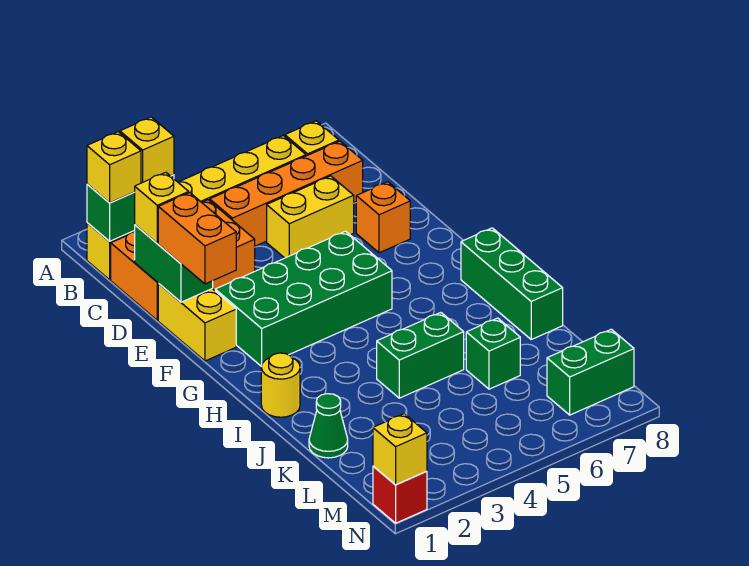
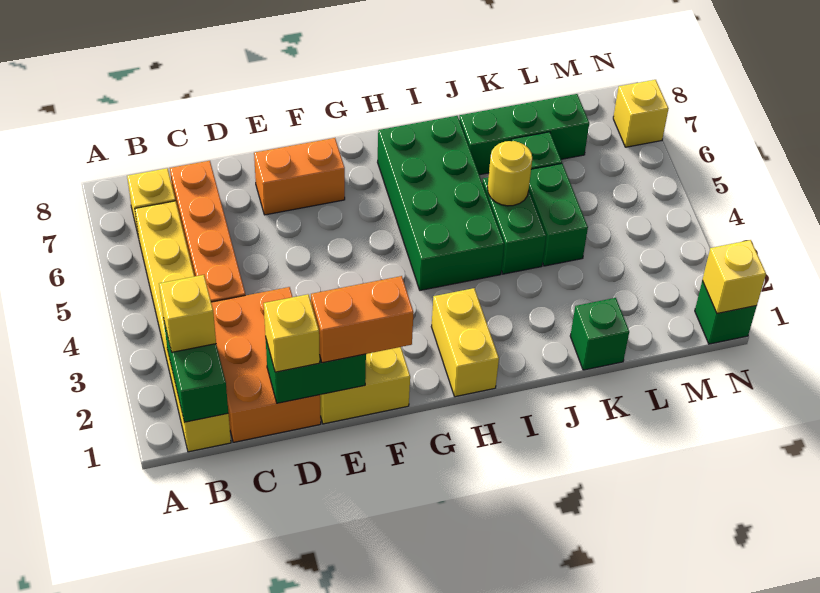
yellow brick B1 level 3 -> yellow brick N7 level 1
yellow brick D5:D6 level 1 -> yellow brick H1:H2 level 1
orange brick E7 level 1 -> orange brick E7:F7 level 1
green brick F2:G5 level 1 -> green brick H4:I7 level 1
green brick H8:J8 level 1 -> green brick J7:L7 level 1
yellow round brick I1 level 1 -> yellow round brick J5 level 2
green cone K1 level 1 -> green brick K1 level 1
green brick M7:M8 level 1 -> green brick K4:K5 level 1
red brick N1 level 1 -> green brick N1 level 1

